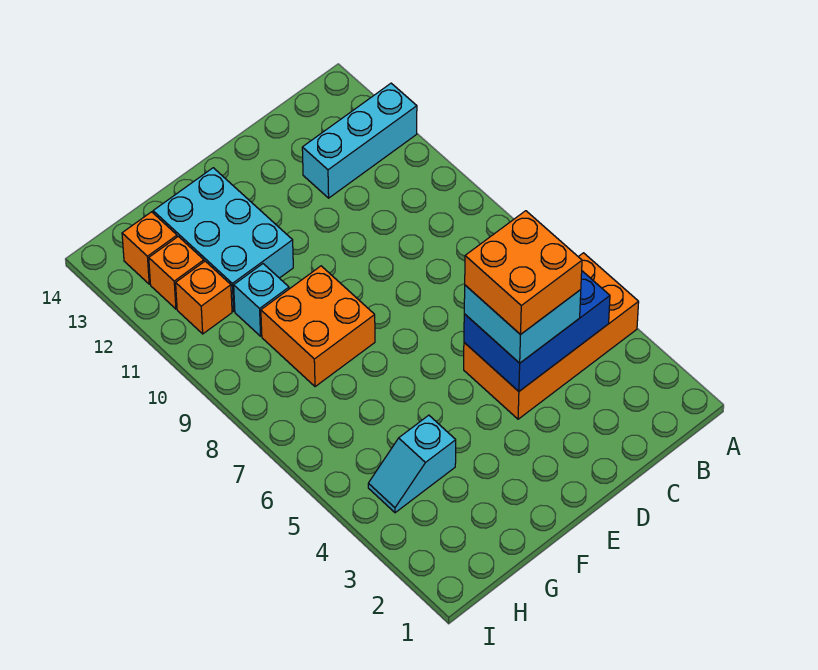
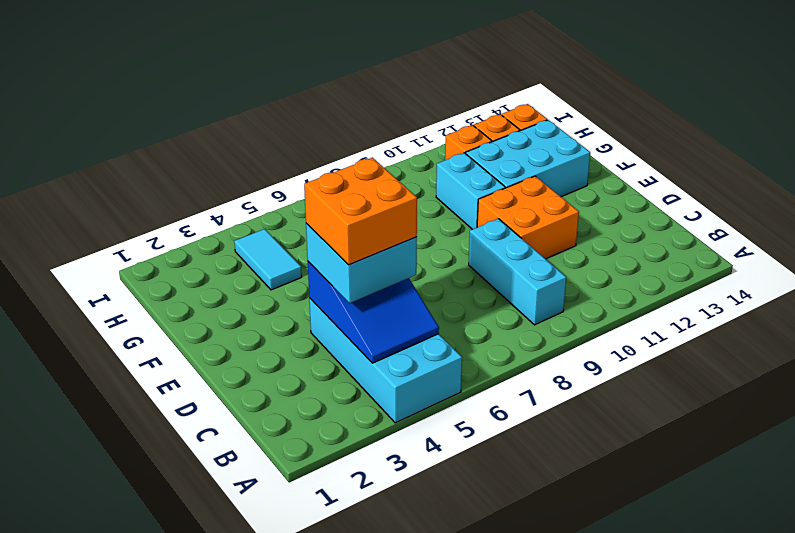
orange brick A4:D5 level 1 -> cyan brick A4:D5 level 1
cyan brick A12:C12 level 1 -> cyan brick B9:D9 level 1
blue brick B4:D5 level 2 -> blue slope B4:D5 level 2 top D
orange brick F8:G9 level 1 -> orange brick D10:E11 level 1
cyan slope G4:H4 level 1 top G -> cyan tile G4:H4 level 1
cyan brick G10 level 1 -> cyan brick F10:G10 level 1

